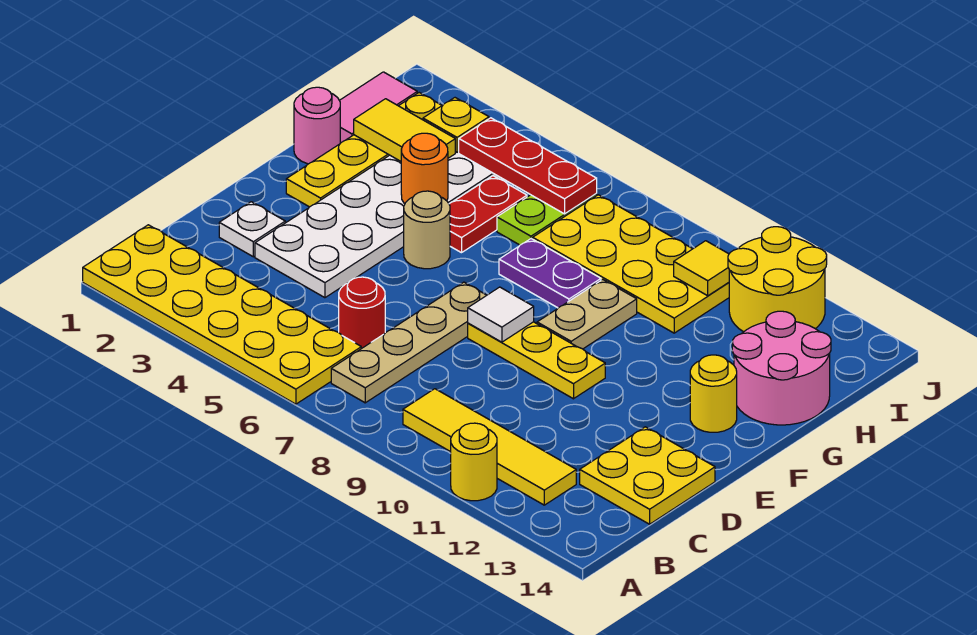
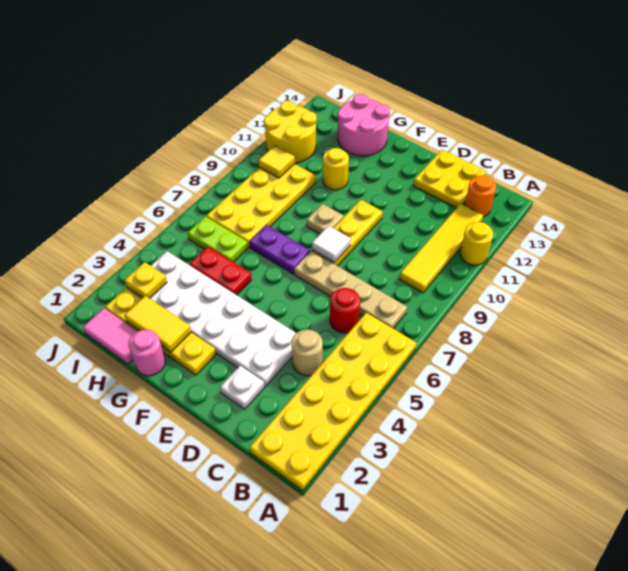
tan round brick F5 level 1 -> tan round brick C4 level 1
tan plate F9:G9 level 1 -> tan plate F9 level 1
yellow round brick F13 level 1 -> yellow round brick G11 level 1
orange round brick G4 level 2 -> orange round brick B13 level 1
purple plate G7:G8 level 1 -> purple plate F7:G7 level 1
yellow tile H2:H3 level 2 -> yellow tile G2:H2 level 2
red plate I4:I6 level 2 -> none

